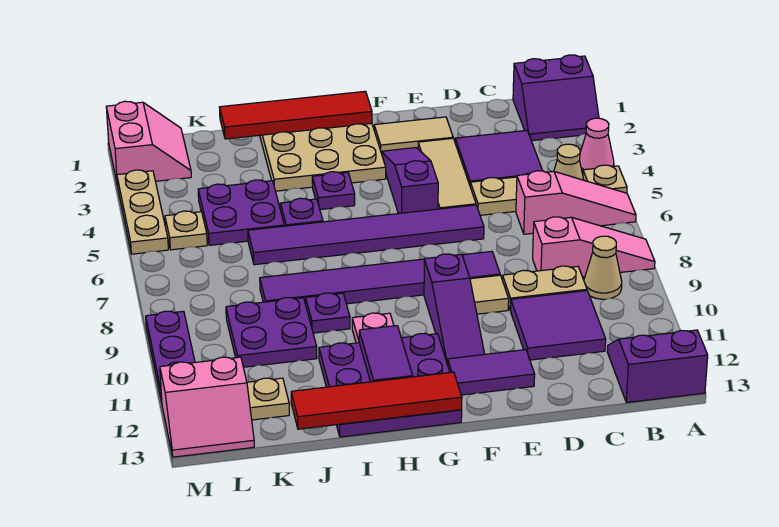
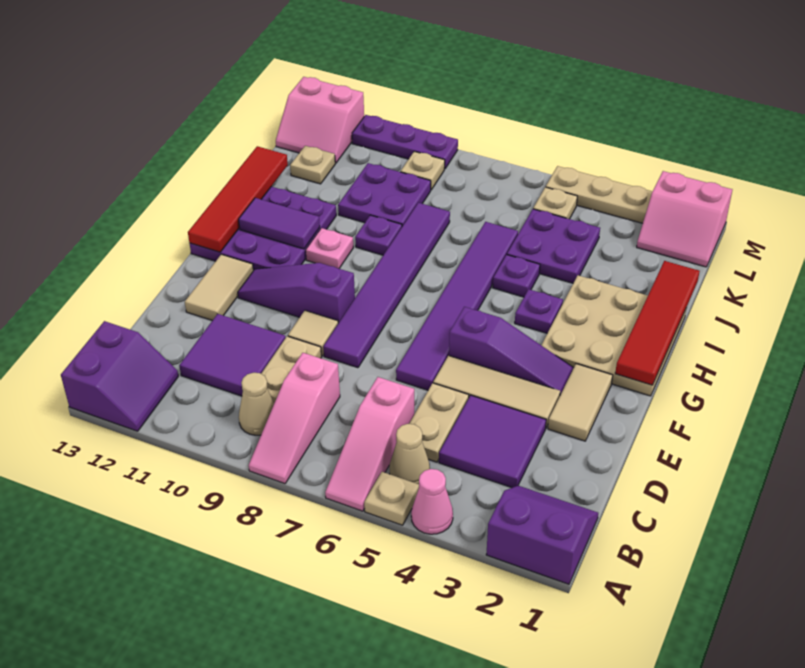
purple slope A1:B2 level 1 top 1 -> purple slope A1:B2 level 1 top A
purple tile E12:F12 level 1 -> tan tile E12:F12 level 1
none -> tan plate L9 level 1
pink slope L12:M13 level 1 top 12 -> pink slope L12:M13 level 1 top M

